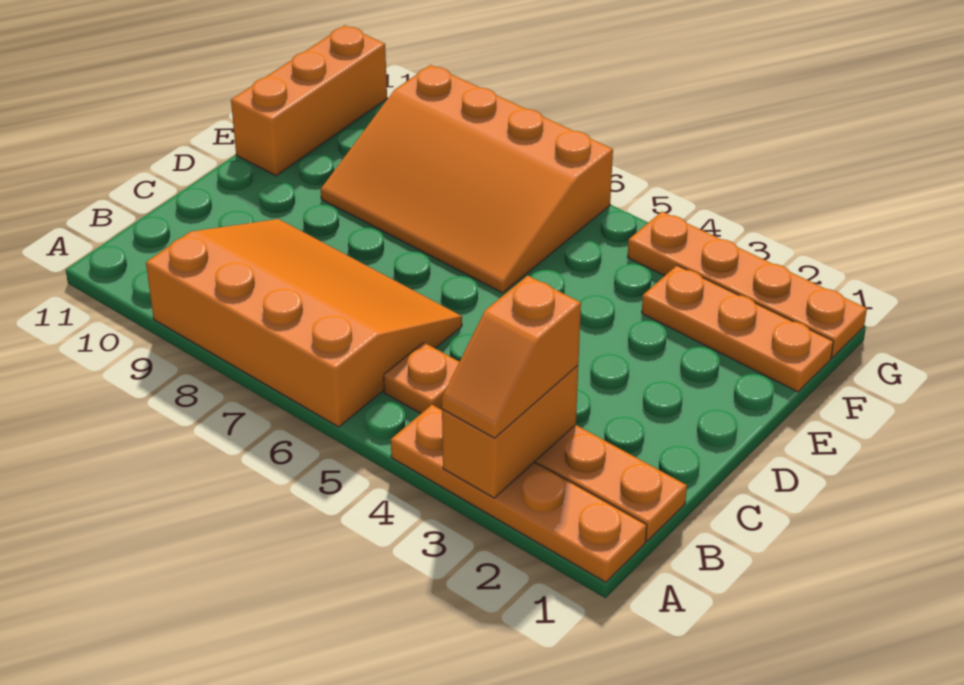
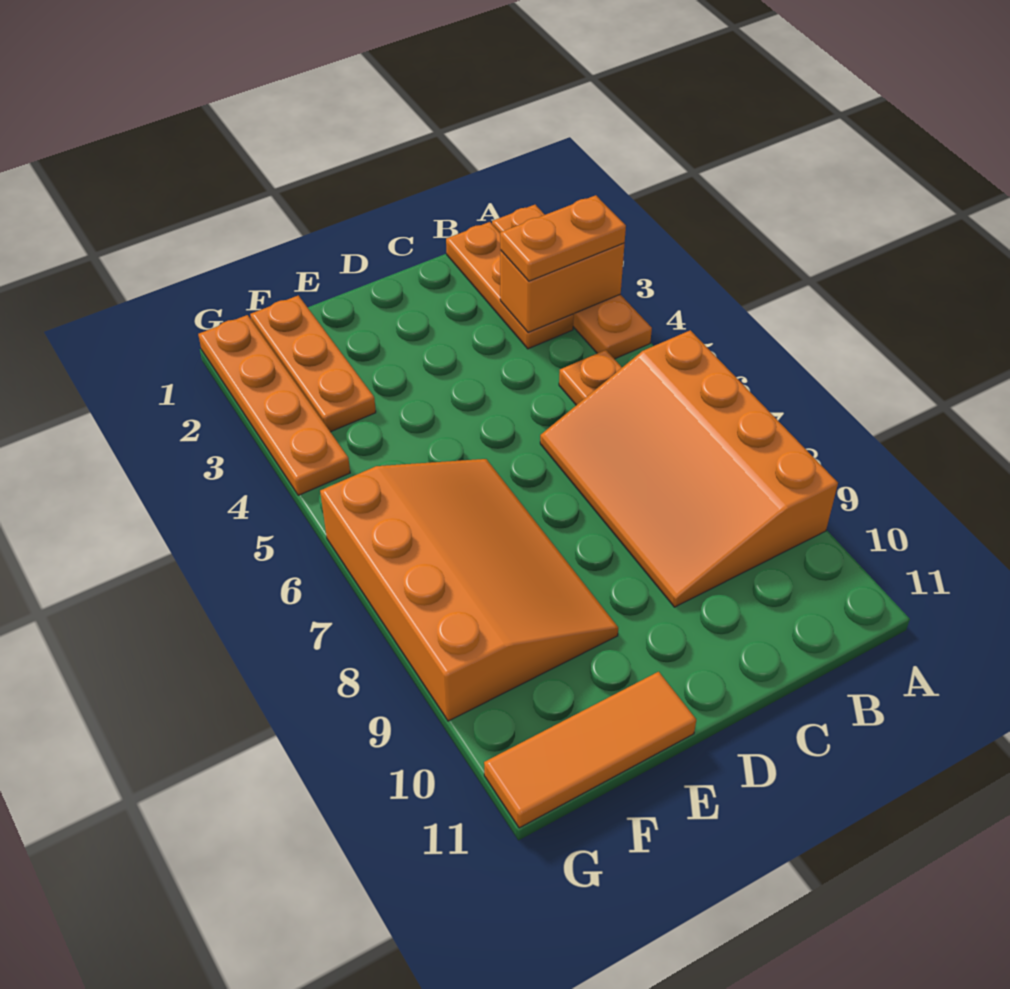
orange slope A3:B3 level 3 top B -> orange plate A3:B3 level 3
orange brick E11:G11 level 1 -> orange tile E11:G11 level 1

